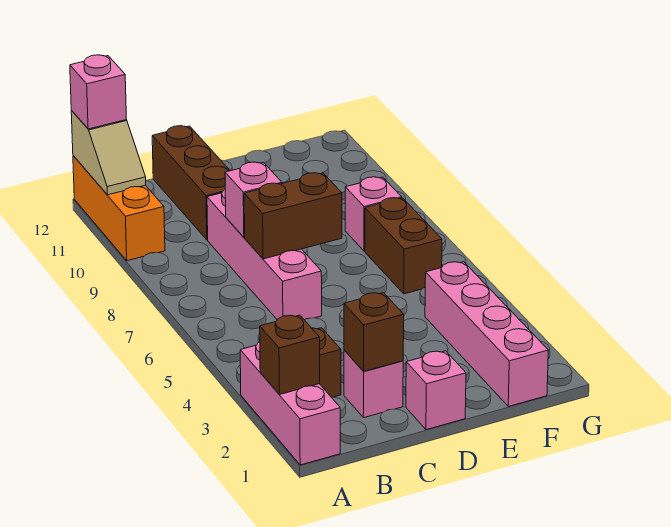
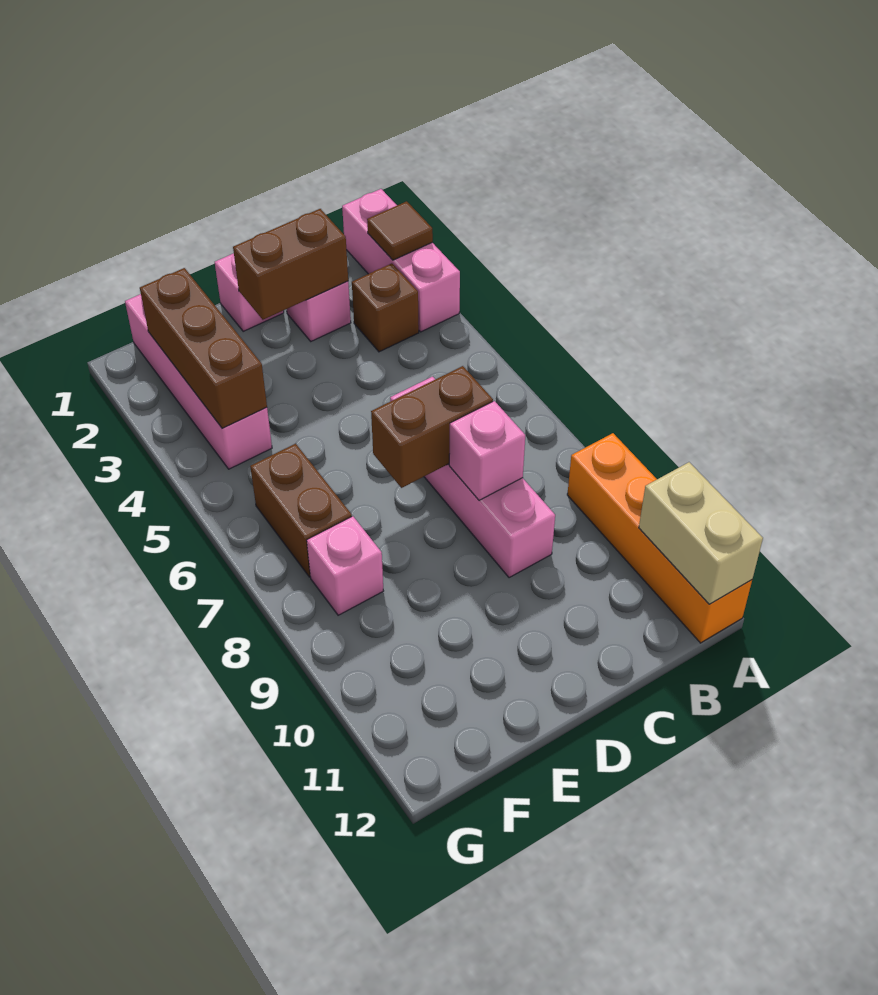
brown brick A2 level 2 -> brown tile A2 level 2
orange brick A10:A12 level 1 -> orange brick A9:A12 level 1
tan slope A11:A12 level 2 top 12 -> tan brick A11:A12 level 2
pink brick A12 level 3 -> none
brown brick C2 level 2 -> brown brick C2:D2 level 2
brown brick C10:C12 level 1 -> brown brick F2:F4 level 2

